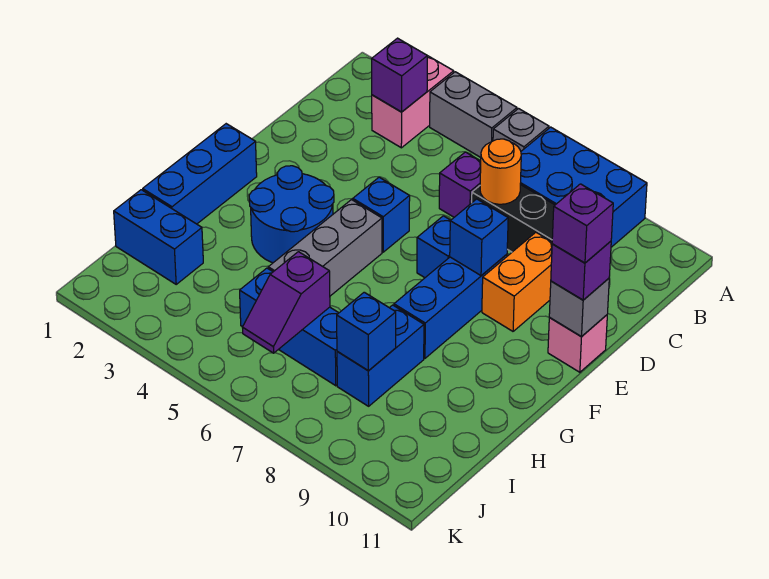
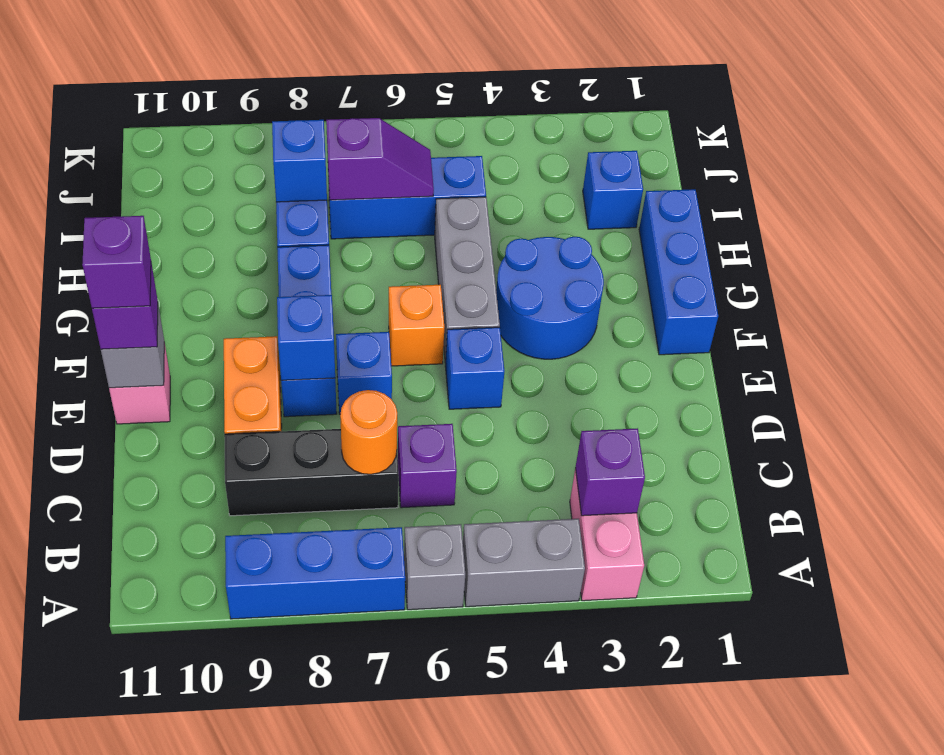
blue brick A7:B9 level 1 -> blue brick A7:A9 level 1
none -> orange brick F6 level 1
blue brick I1:I2 level 1 -> blue brick I2 level 1
purple slope I6:J6 level 2 top I -> purple slope I6:I7 level 2 top 7

